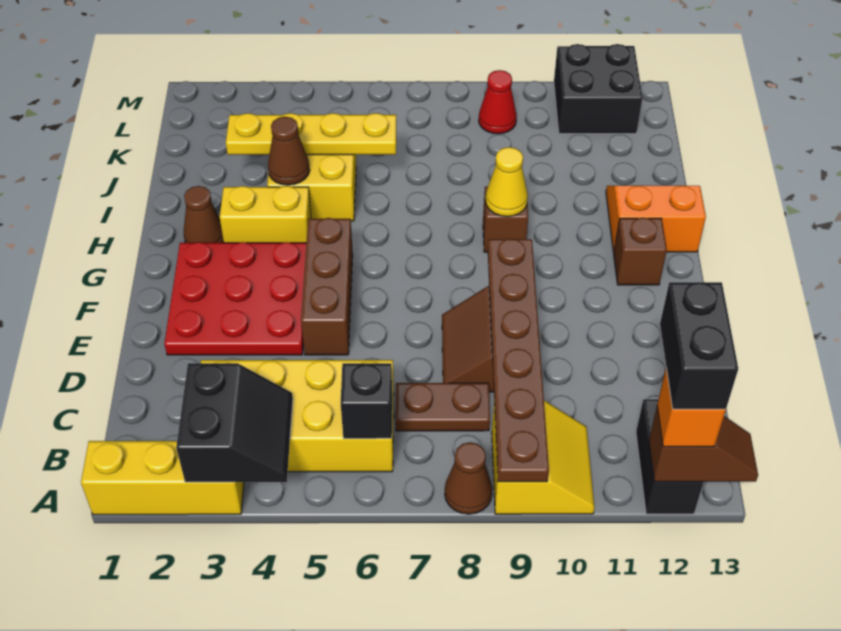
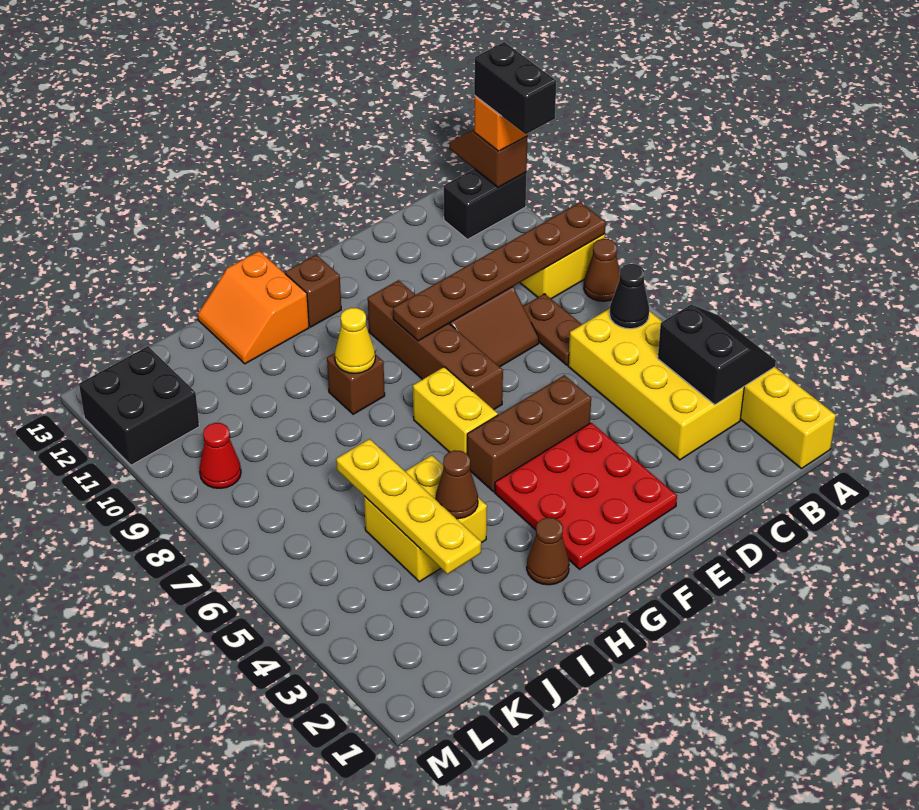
black slope A3:B4 level 2 top 3 -> black slope A3:B4 level 2 top B
black brick A12:B12 level 4 -> black brick A11:A12 level 4
black brick B6 level 2 -> black cone B6 level 2
none -> brown brick F7:F10 level 1
yellow brick H3:H4 level 1 -> yellow brick G6:G7 level 1

